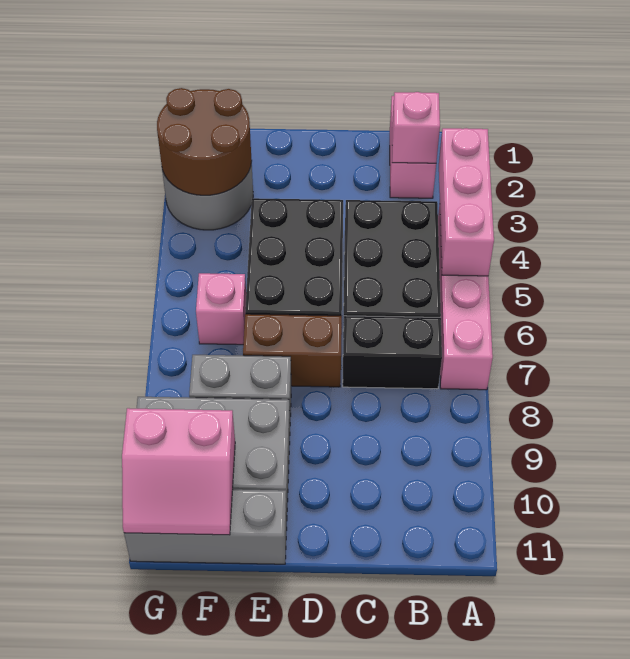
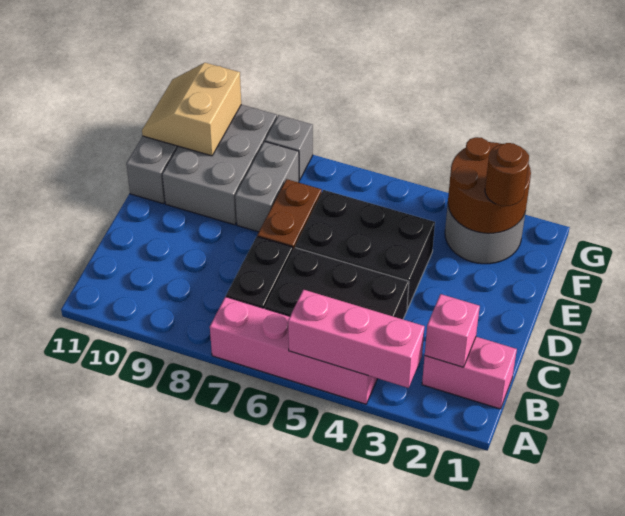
none -> brown round brick F2 level 3
pink brick F6 level 1 -> none
pink slope F10:G11 level 2 top 10 -> tan slope F10:G11 level 2 top 10
none -> grey brick G8 level 1

